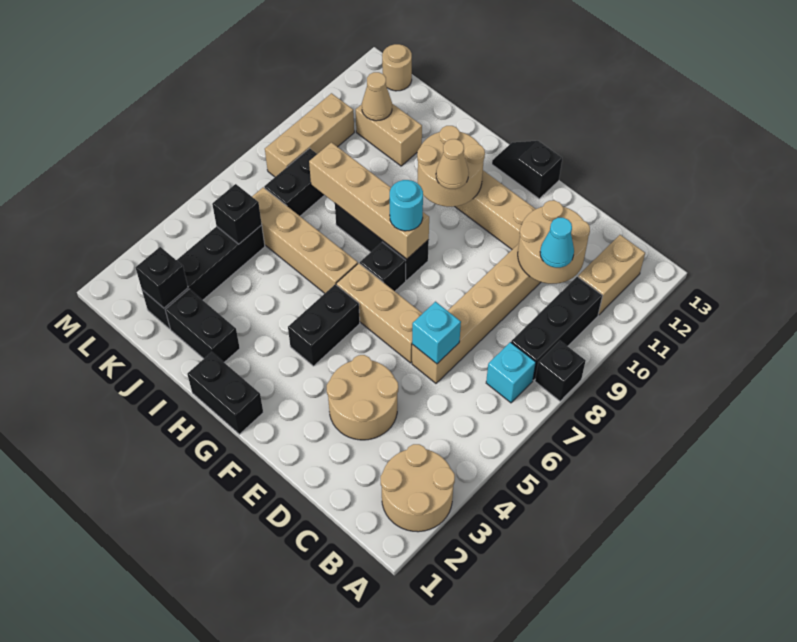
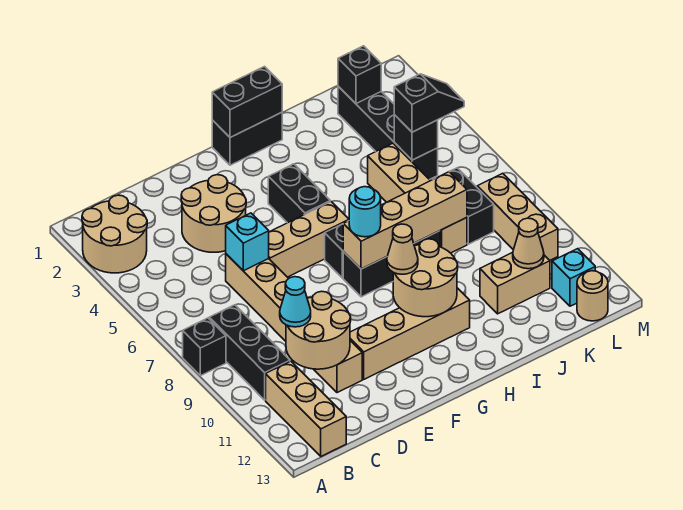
cyan brick B7 level 1 -> cyan brick L12 level 1
tan brick B11:B12 level 1 -> tan brick B11:B13 level 1
black slope F13:G13 level 1 top F -> black slope K5:L5 level 3 top K
tan brick H6:K6 level 1 -> tan brick J5:J8 level 1
black brick I2:J2 level 1 -> black brick G1:H1 level 2

